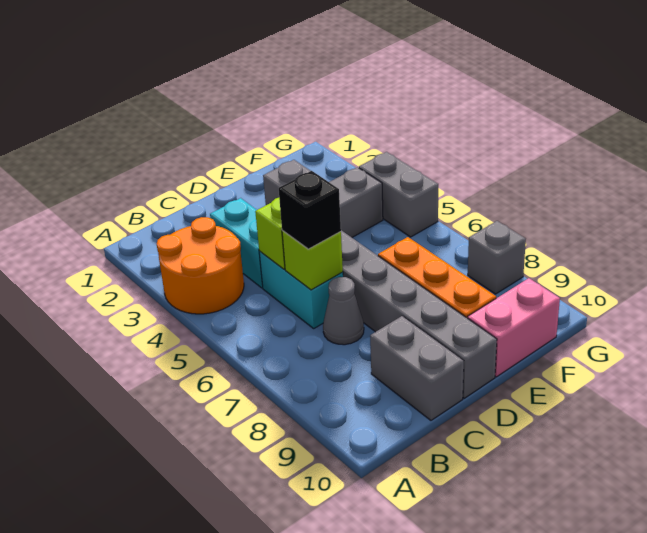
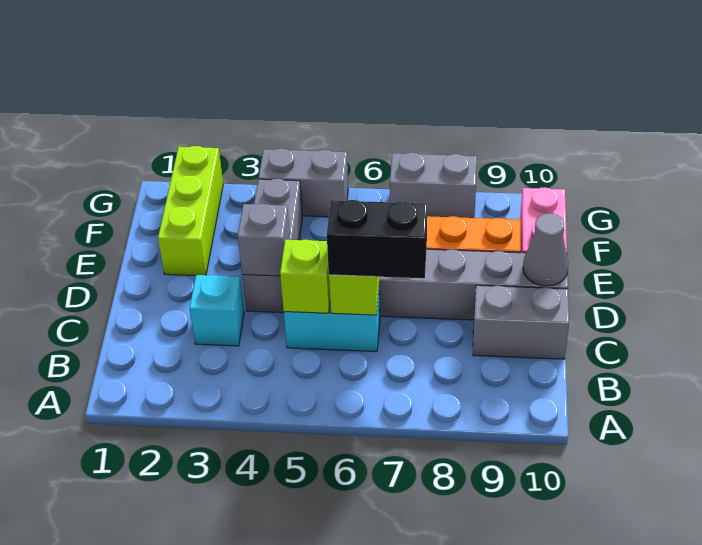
orange round brick A3:B4 level 1 -> none
cyan brick C3:C4 level 1 -> cyan brick C3 level 1
black brick C6 level 3 -> black brick C6:C7 level 3
grey cone C7 level 1 -> grey cone D10 level 2
none -> lime brick E2:G2 level 1
grey brick G8 level 1 -> grey brick G7:G8 level 1

